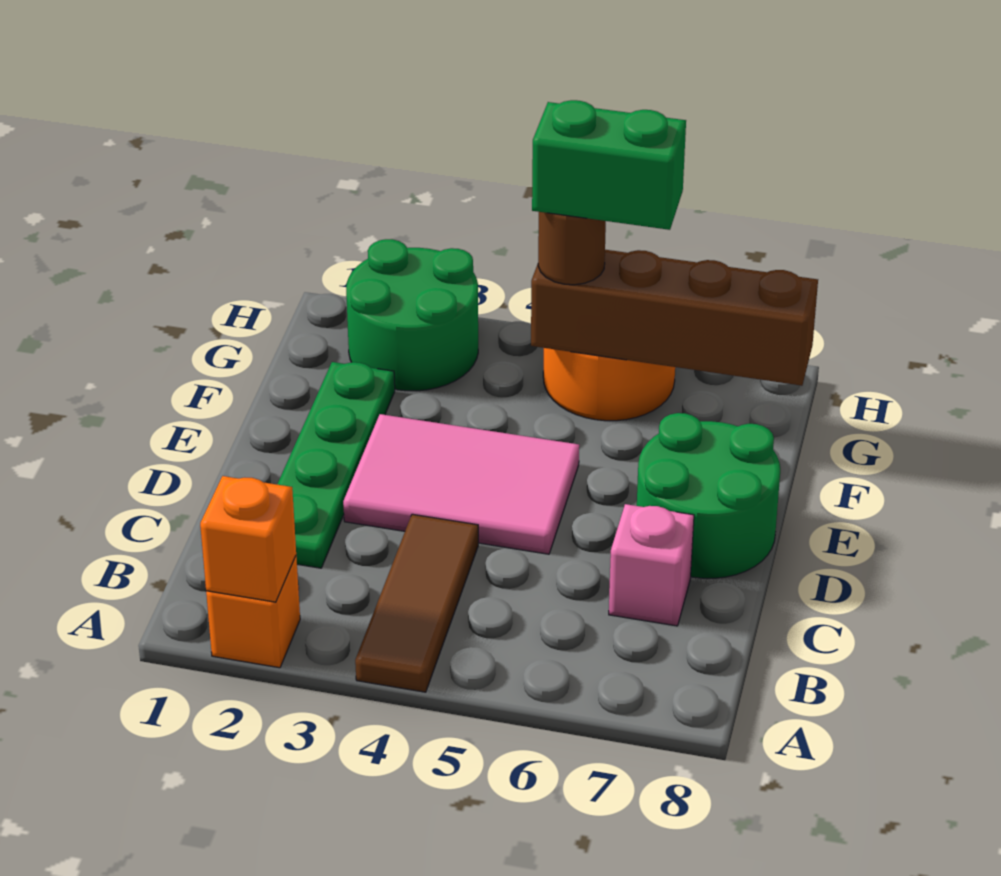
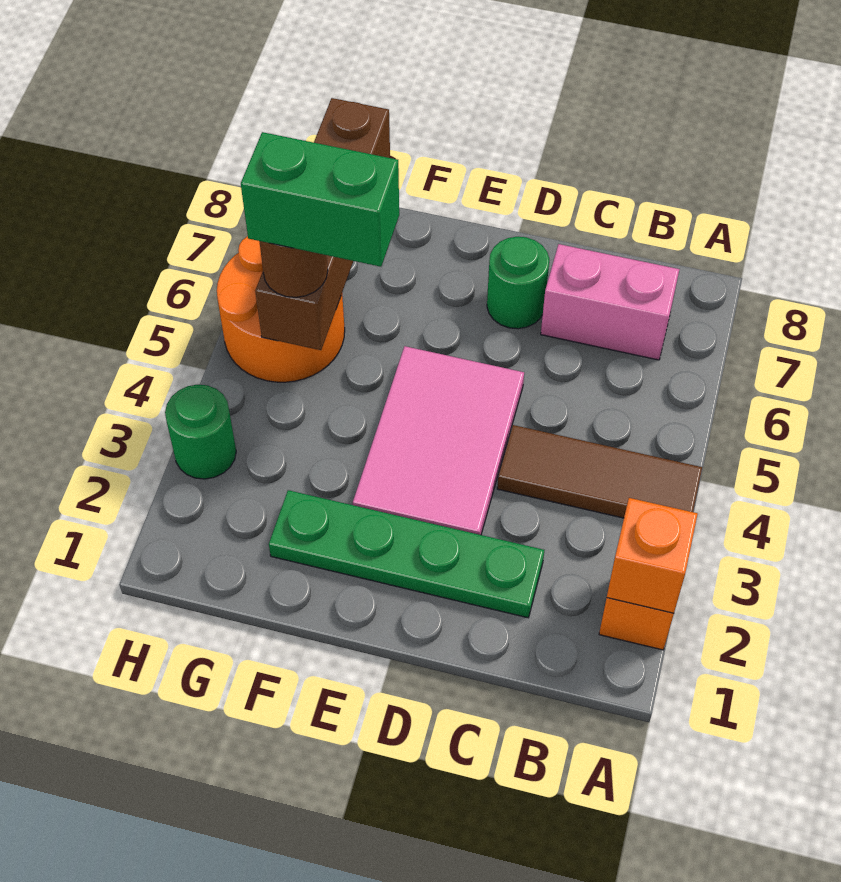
pink brick C7 level 1 -> pink brick B7:C7 level 1
green round brick D7:E8 level 1 -> green round brick D7 level 1
green round brick G2:H3 level 1 -> green round brick H3 level 1
green brick G5:G6 level 4 -> green brick F5:G5 level 4

